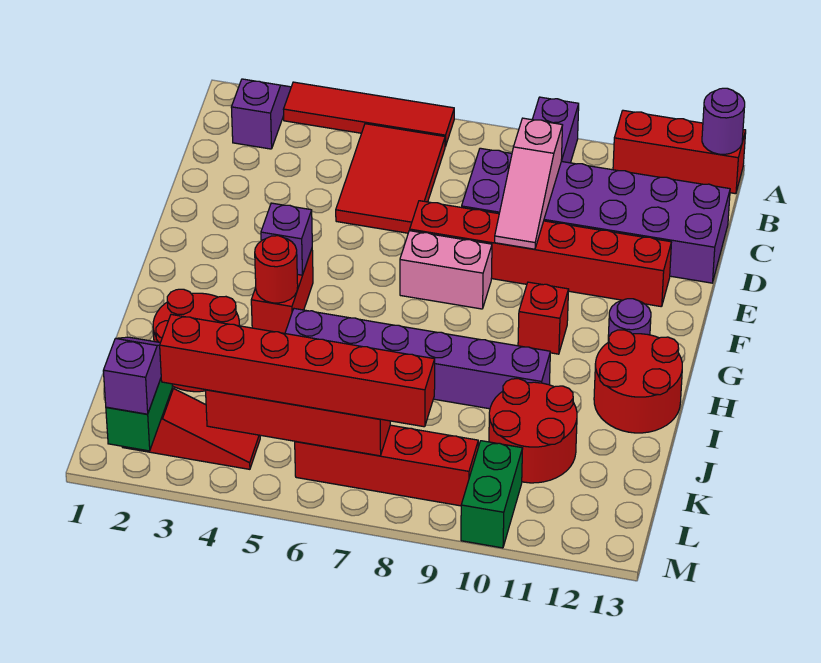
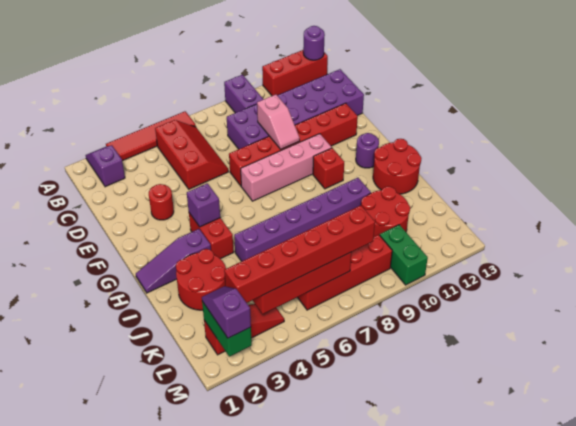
red tile B5:D6 level 1 -> red slope B5:D6 level 1 top 5
pink slope C9:E9 level 2 top C -> pink slope D9:E9 level 2 top D
pink brick F7:F8 level 1 -> pink brick F7:F10 level 1
none -> purple slope H1:H3 level 1 top 3
red round brick H4 level 2 -> red round brick E3 level 1

